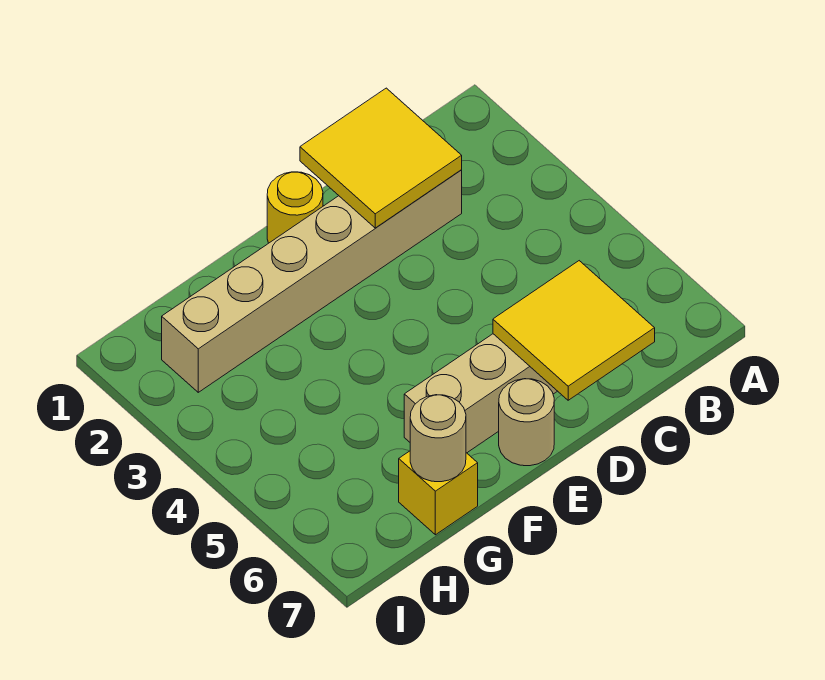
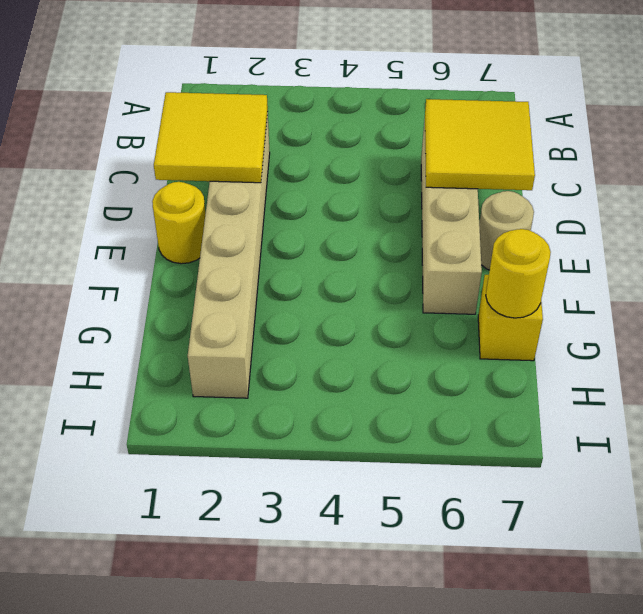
tan round brick G7 level 2 -> yellow round brick G7 level 2

